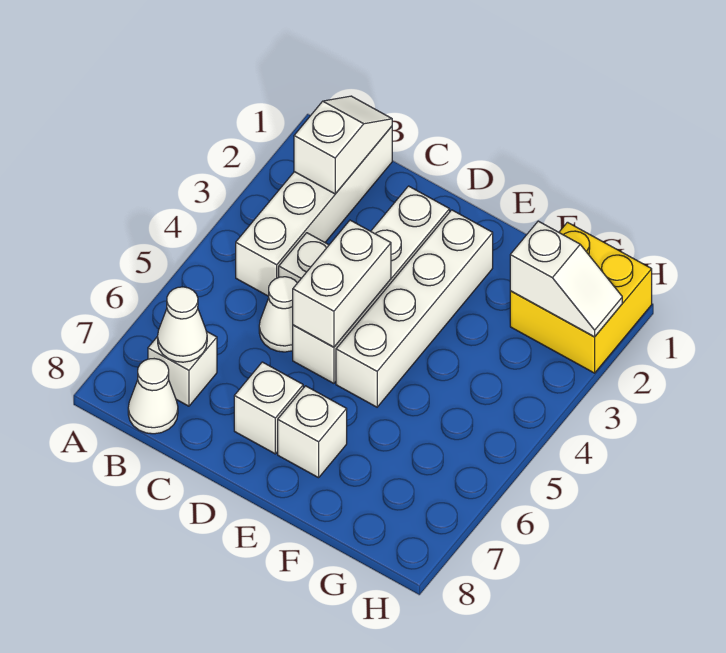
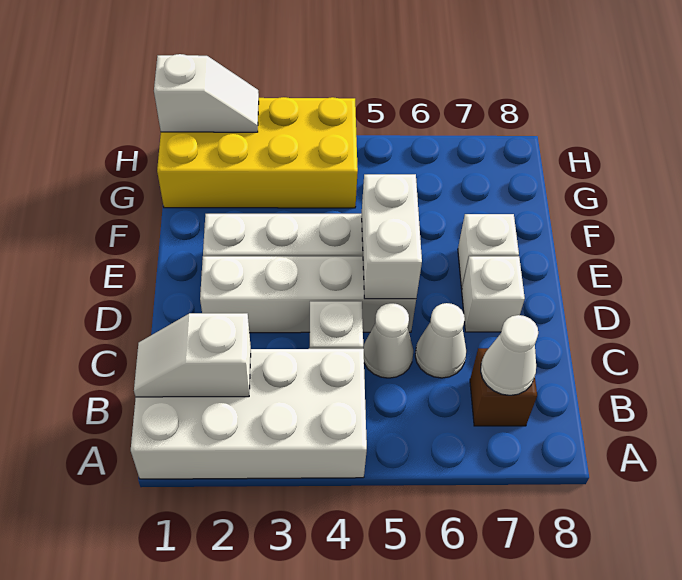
white brick B1:B4 level 1 -> white brick A1:B4 level 1
white brick B7 level 1 -> brown brick B7 level 1
white cone B8 level 1 -> white cone C6 level 1
white brick D4:D5 level 2 -> white brick D5:E5 level 2
yellow brick G1:H2 level 1 -> yellow brick G1:H4 level 1
white slope G2:H2 level 2 top G -> white slope H1:H2 level 2 top 1

